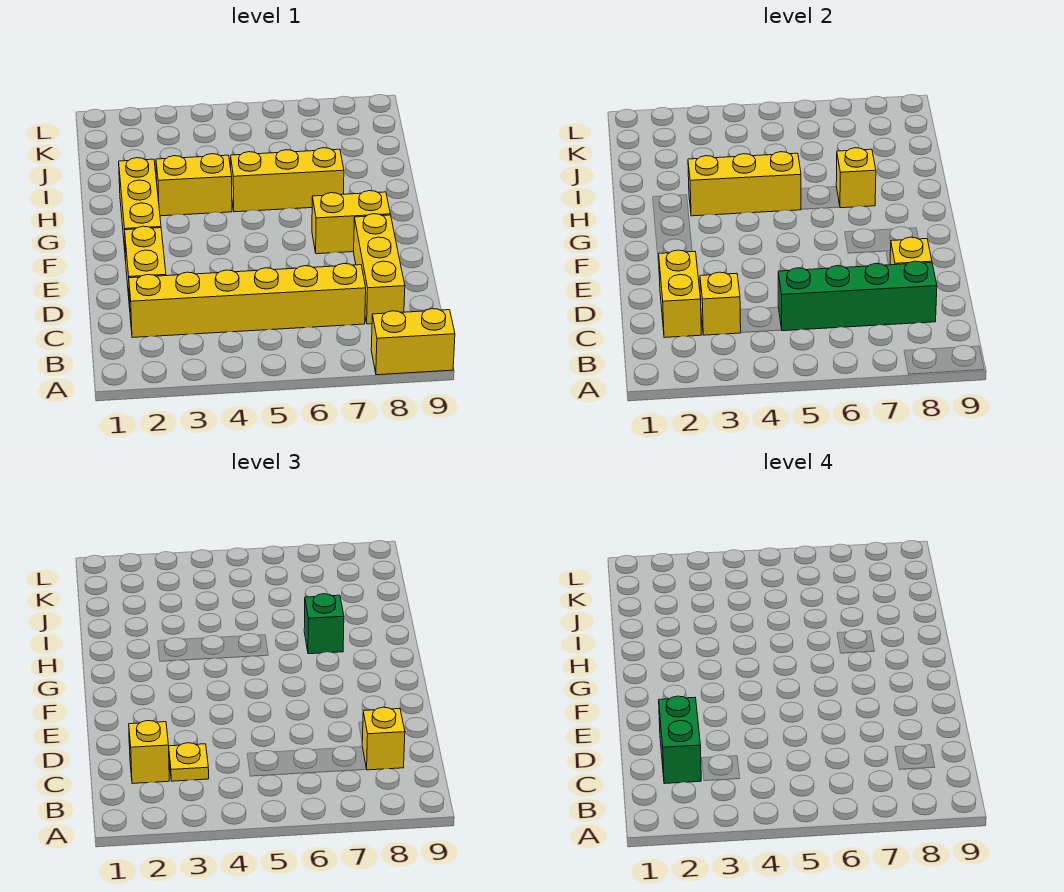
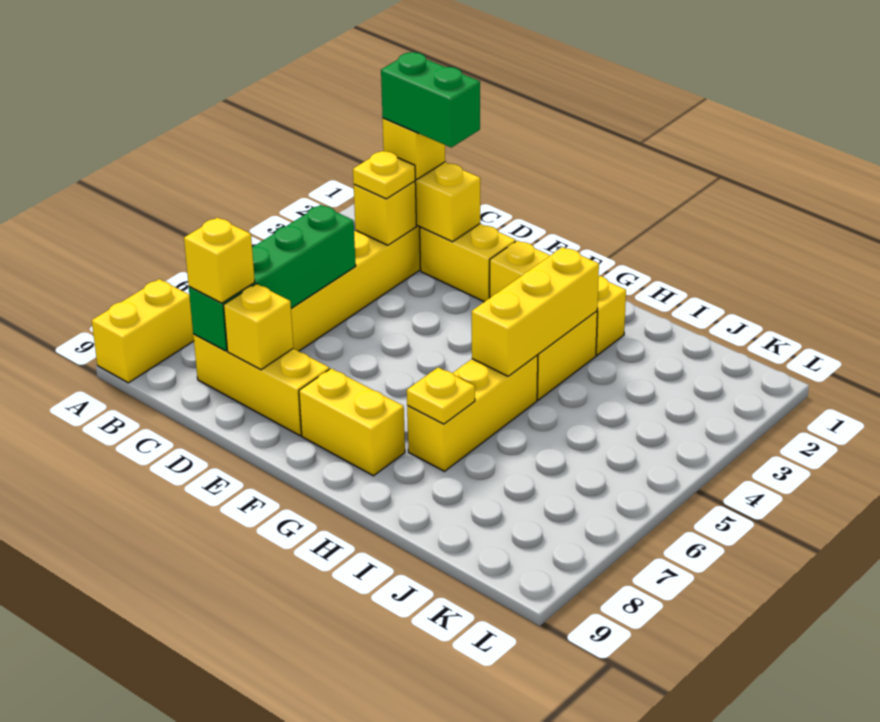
yellow brick F7:F8 level 1 -> yellow brick F8:G8 level 1
yellow brick H7 level 2 -> yellow plate H7 level 2
green brick H7 level 3 -> none

